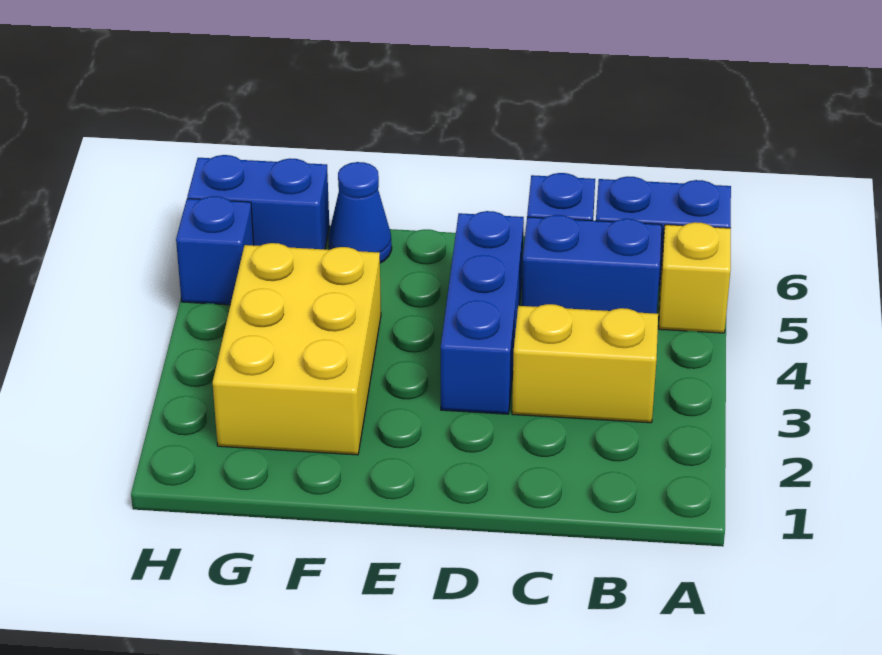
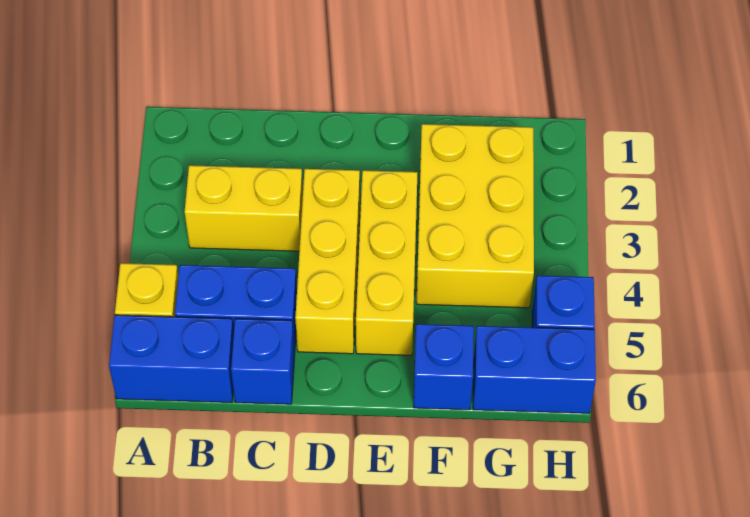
blue brick D3:D5 level 1 -> yellow brick D3:D5 level 1
none -> yellow brick E3:E5 level 1
blue cone F6 level 1 -> blue brick F6 level 1

